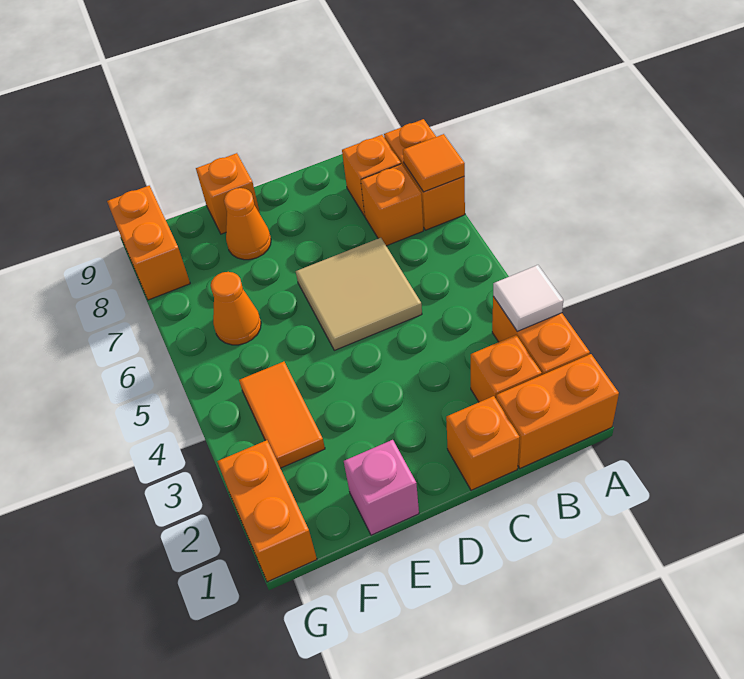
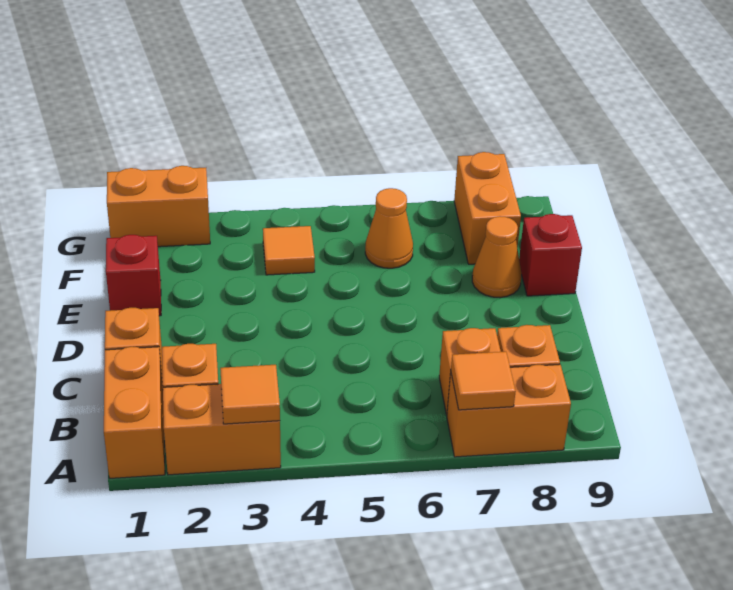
white tile A3 level 2 -> orange tile A3 level 2
tan tile C5:D6 level 1 -> none
pink brick E1 level 1 -> red brick E1 level 1
orange brick E9 level 1 -> red brick E9 level 1
orange tile F3:F4 level 1 -> orange tile F4 level 1
orange brick G8:G9 level 1 -> orange brick F8:G8 level 1

